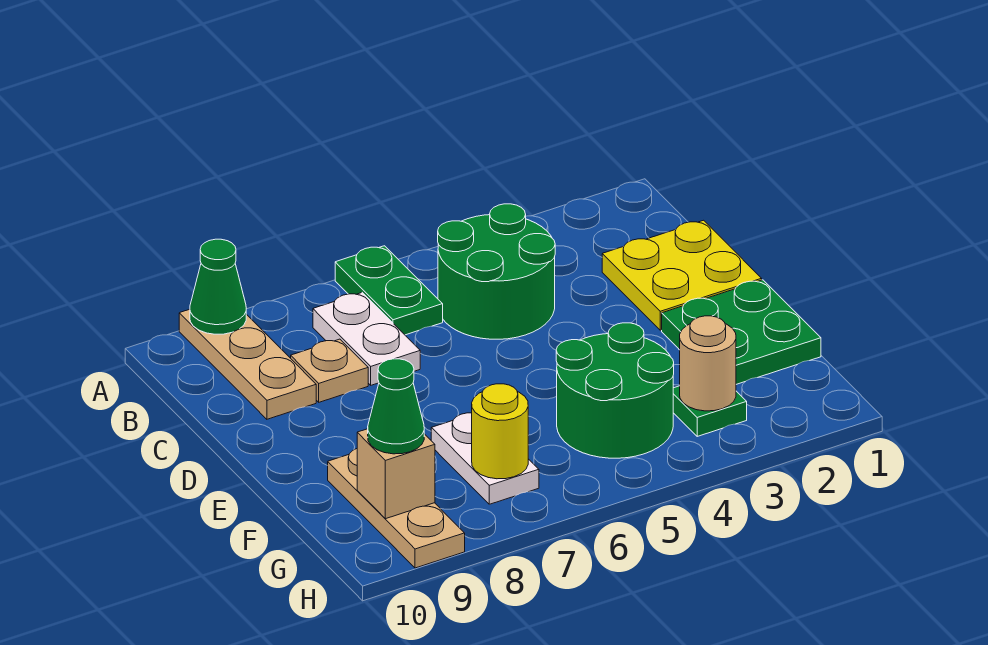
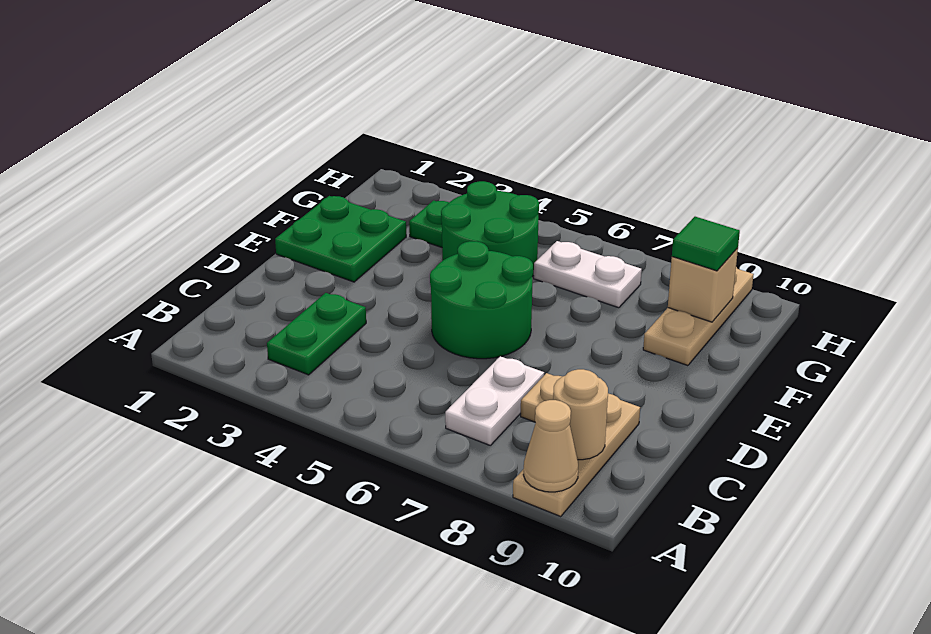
green plate A6:B6 level 1 -> green plate B3:C3 level 1
green cone A9 level 2 -> tan cone A9 level 2
green round brick B4:C5 level 1 -> green round brick D5:E6 level 1
yellow plate C1:D2 level 1 -> none
white plate F7:G7 level 1 -> white plate G6:G7 level 1
tan round brick G3 level 2 -> tan round brick B9 level 2
yellow round brick G7 level 2 -> none
green cone G9 level 3 -> green tile G9 level 3

